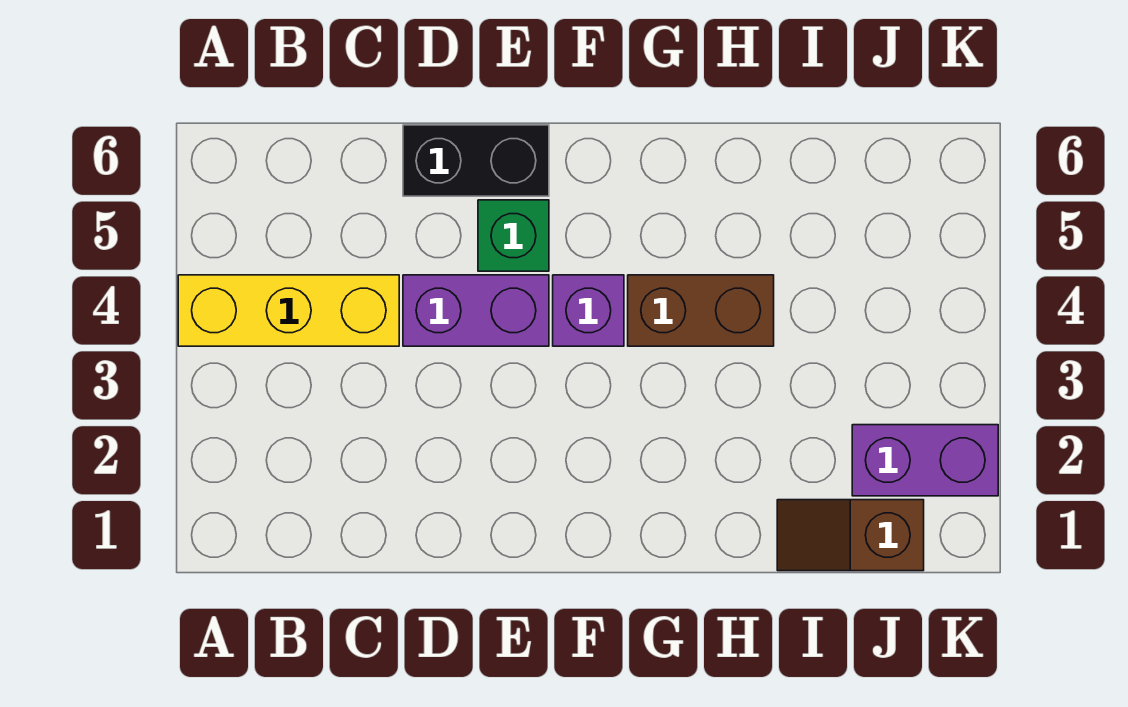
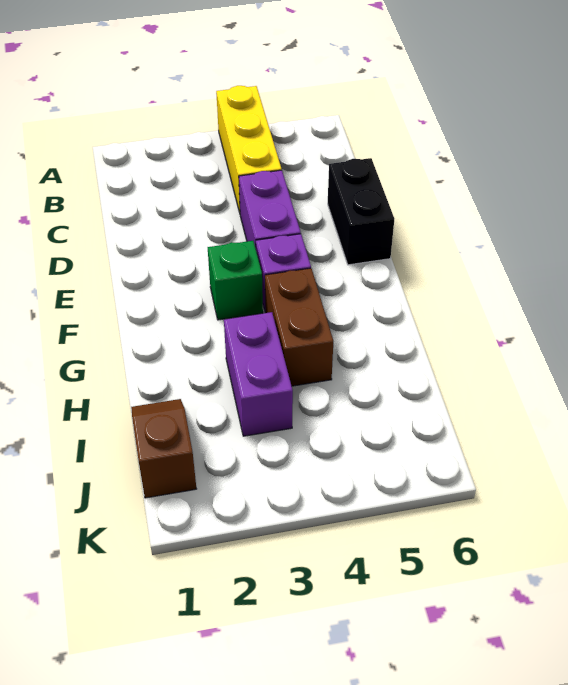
green brick E5 level 1 -> green brick F3 level 1
purple brick J2:K2 level 1 -> purple brick H3:I3 level 1

